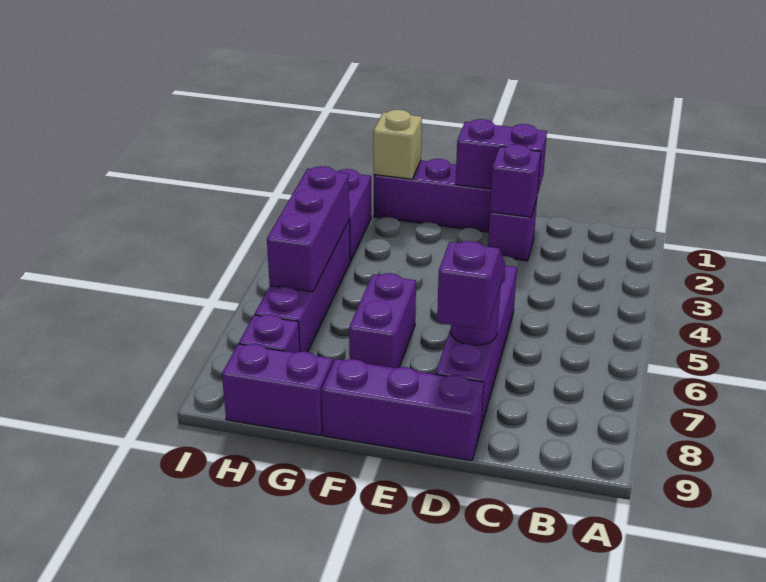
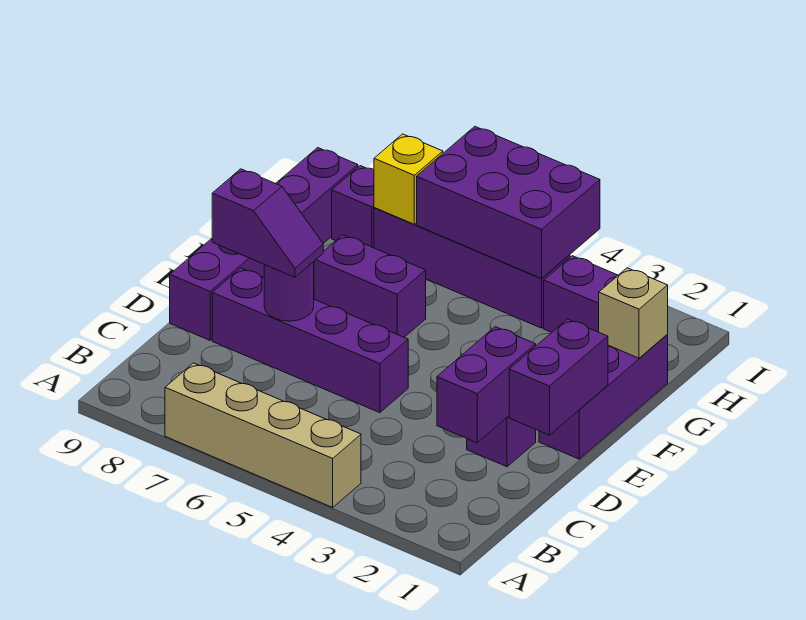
none -> tan brick A4:A7 level 1
purple brick D2 level 2 -> purple brick C2:D2 level 2
purple brick H4:H6 level 2 -> purple brick H4:I6 level 2
none -> yellow brick H7 level 2

